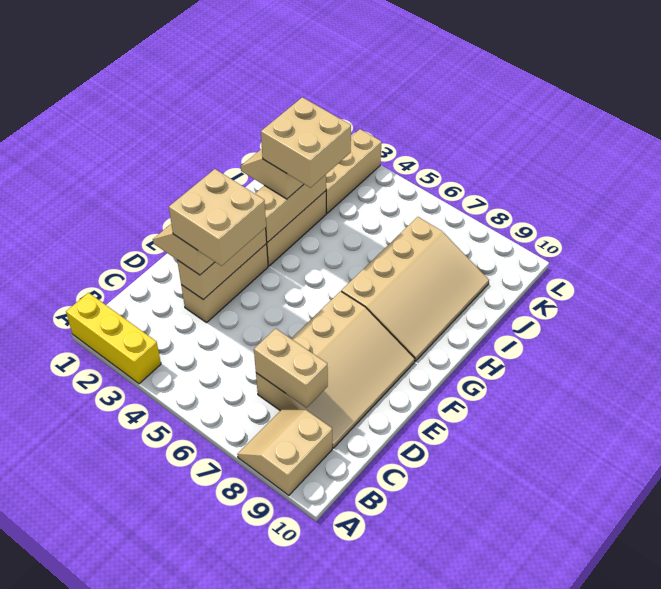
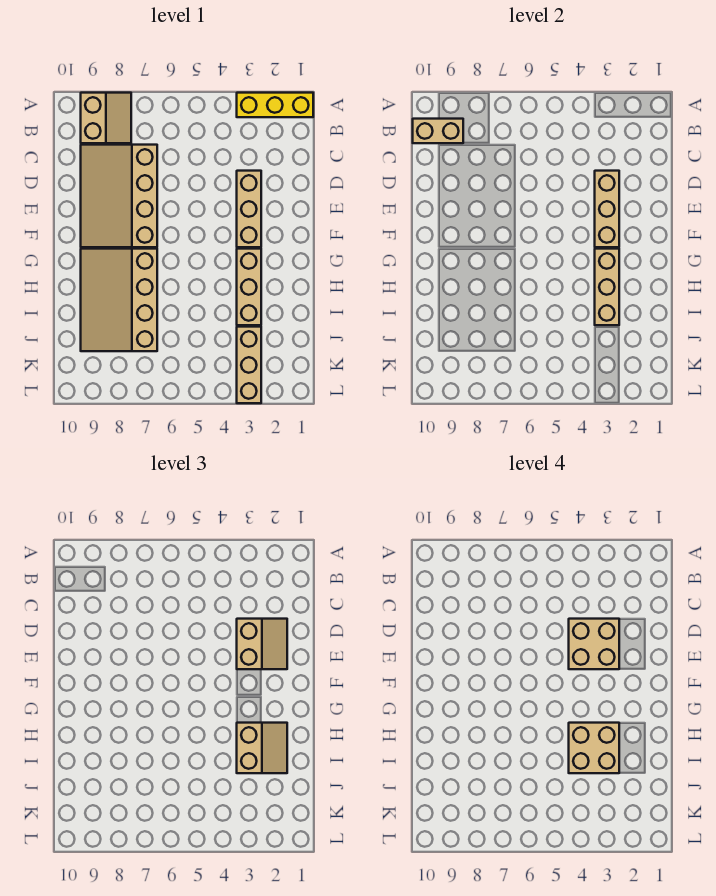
tan brick C7:C8 level 2 -> tan brick B9:B10 level 2

